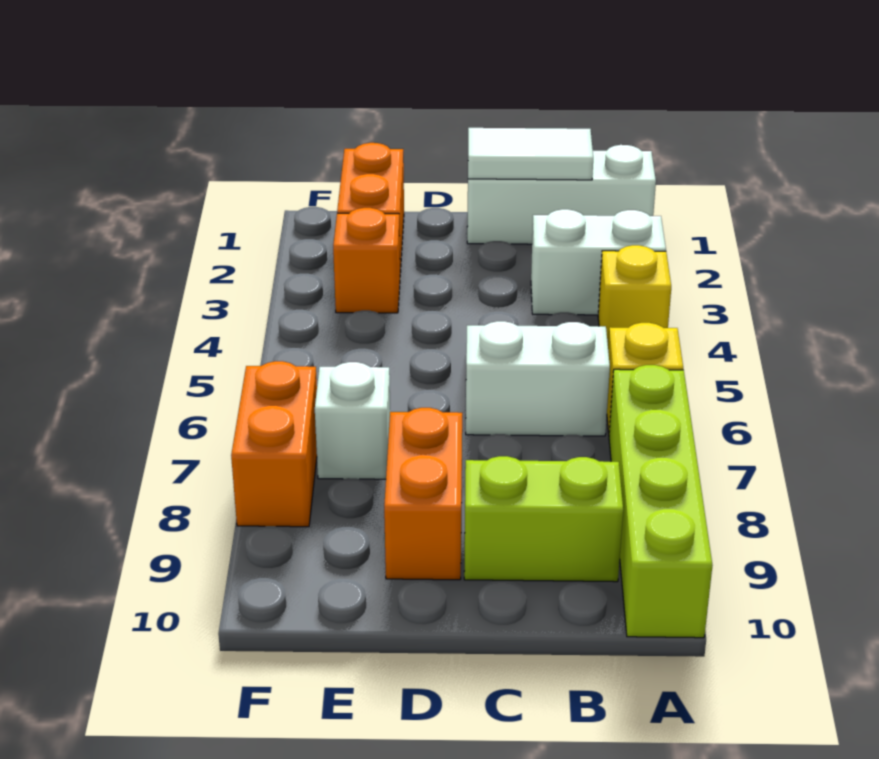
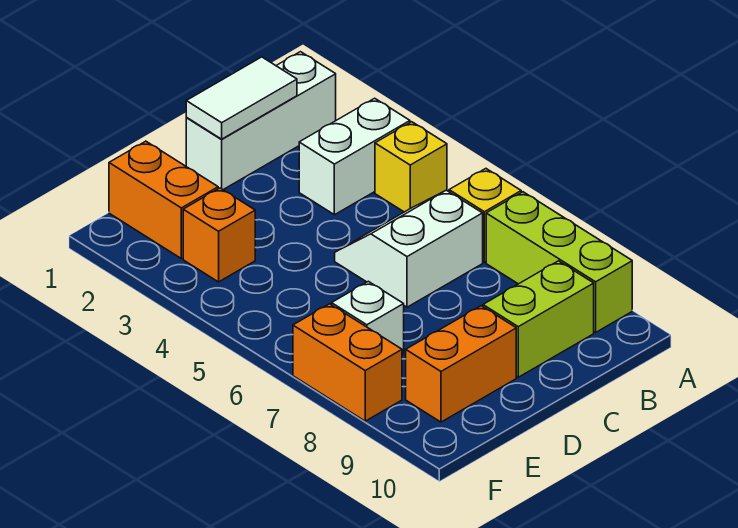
lime brick A7:A10 level 1 -> lime brick A7:A9 level 1
orange brick D8:D9 level 1 -> orange brick D9:E9 level 1

